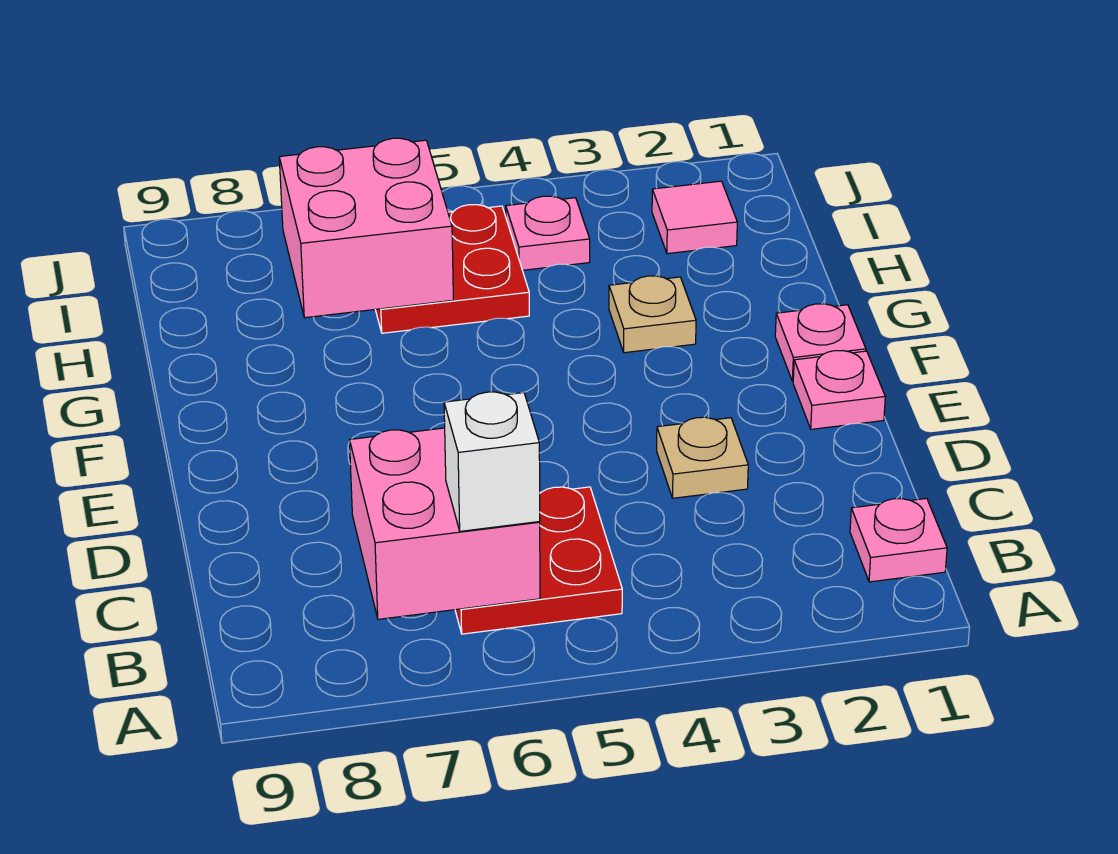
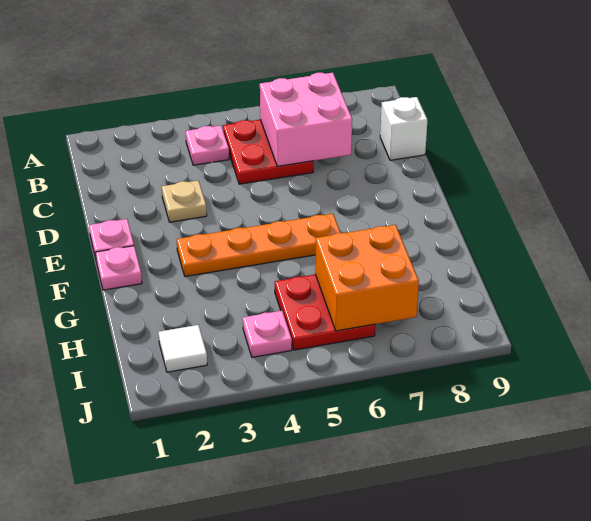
pink plate B1 level 1 -> pink plate B4 level 1
white brick B6 level 3 -> white brick C9 level 1
none -> orange plate F3:F6 level 1
tan plate G3 level 1 -> none
pink brick H6:I7 level 2 -> orange brick H6:I7 level 2
pink tile I2 level 1 -> white tile I2 level 1

